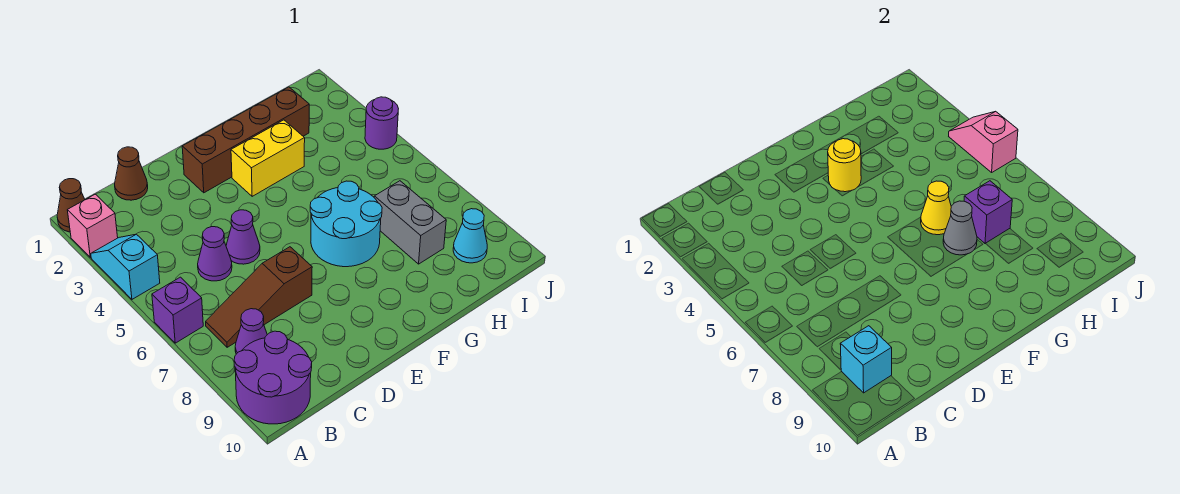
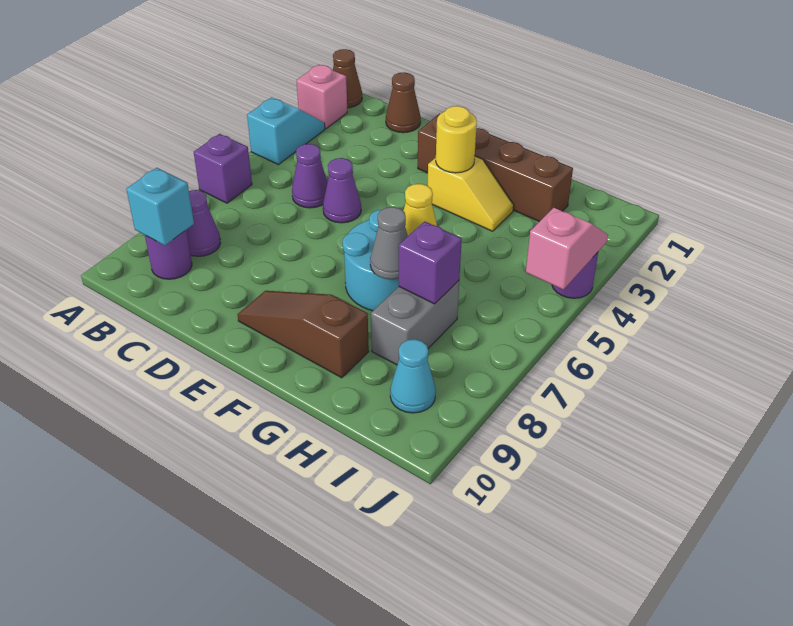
purple round brick A9:B10 level 1 -> purple round brick B9 level 1
brown slope B7:D7 level 1 top D -> brown slope E9:G9 level 1 top G
yellow brick F3:G3 level 1 -> yellow slope F3:G3 level 1 top F

